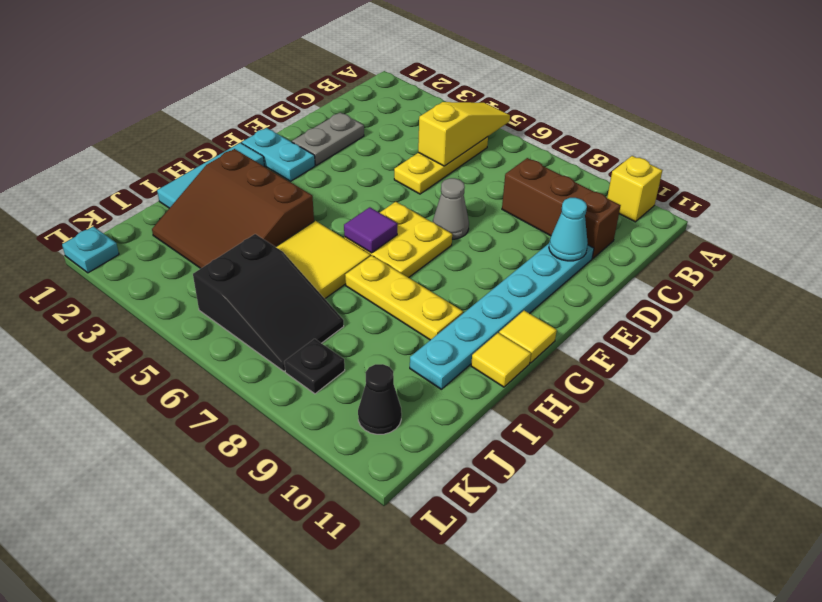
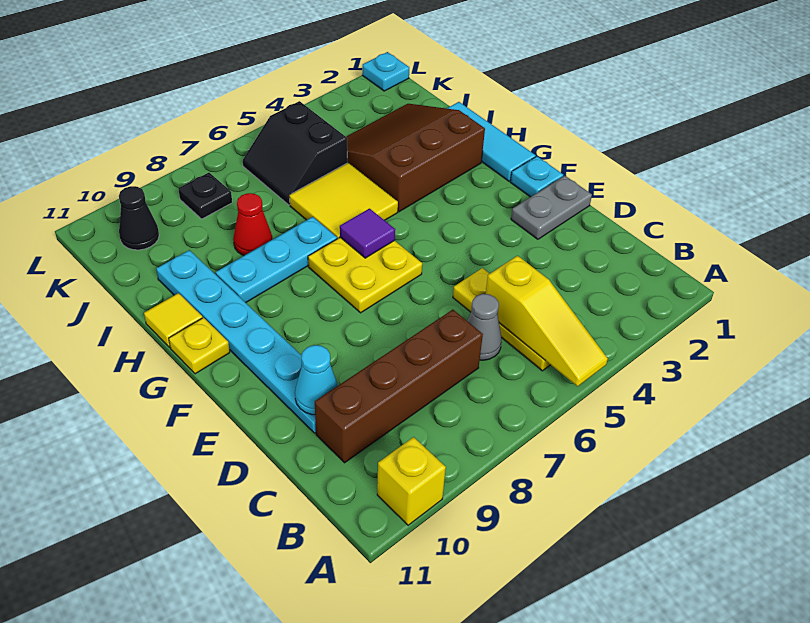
brown brick C8:C10 level 1 -> brown brick C7:C10 level 1
grey plate D2:E2 level 1 -> grey plate E1:E2 level 1
grey cone E7 level 1 -> grey cone C6 level 1
cyan plate F1:F2 level 1 -> cyan plate F1 level 1
yellow tile G11 level 1 -> yellow plate G11 level 1
yellow plate H7:H9 level 1 -> cyan plate H7:H9 level 1
none -> red cone I8 level 1
black slope J5:K7 level 1 top 5 -> black slope J5:K6 level 1 top 5

